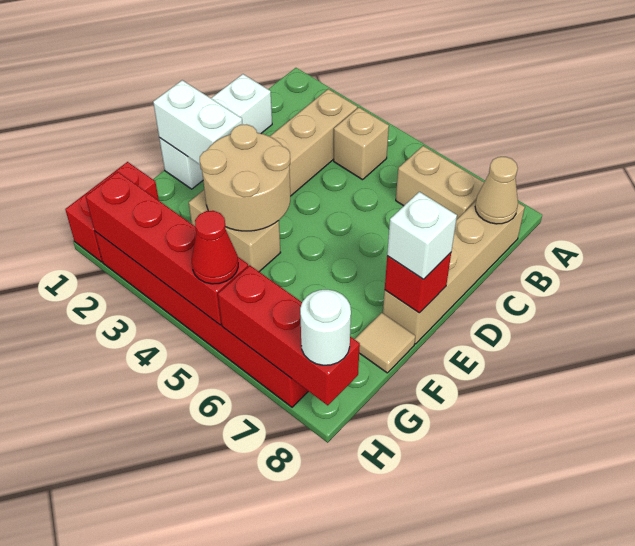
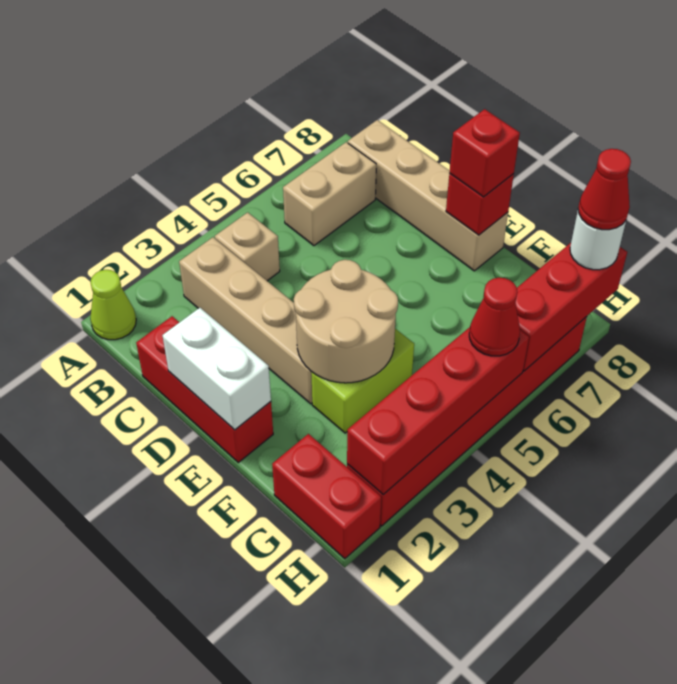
none -> lime cone A1 level 1
tan cone B8 level 2 -> none
white brick C1:E1 level 1 -> red brick C1:E1 level 1
white brick E1:E2 level 2 -> white brick D1:E1 level 2
white brick E8 level 3 -> red brick E8 level 3
tan brick F3:F4 level 1 -> lime brick F3:F4 level 1
tan tile F8 level 1 -> none
none -> red cone H8 level 4

